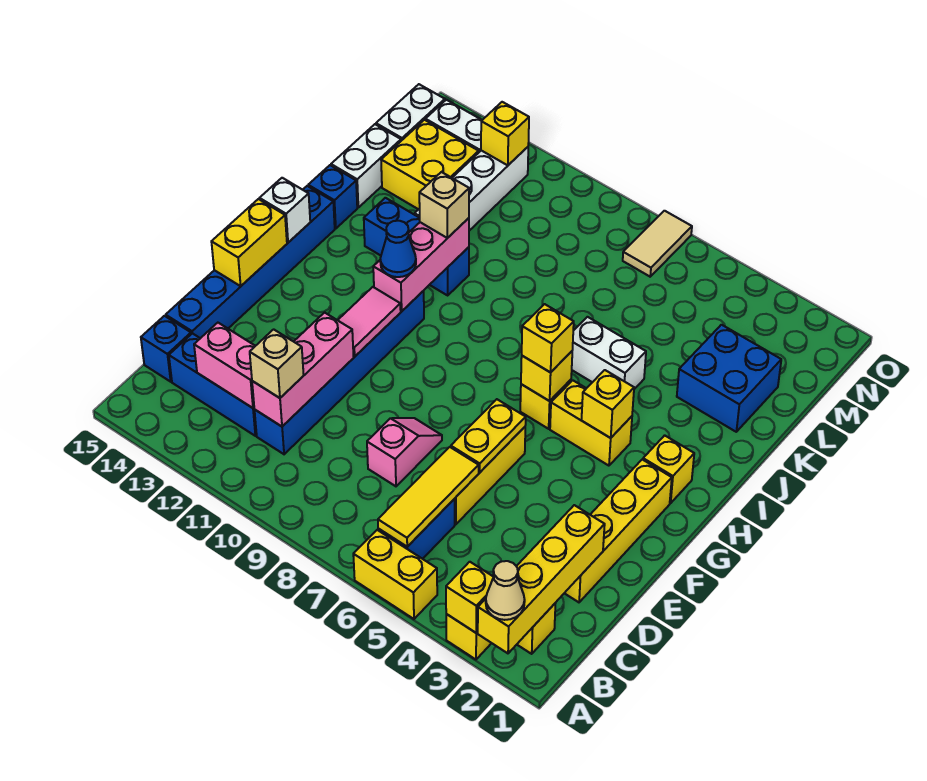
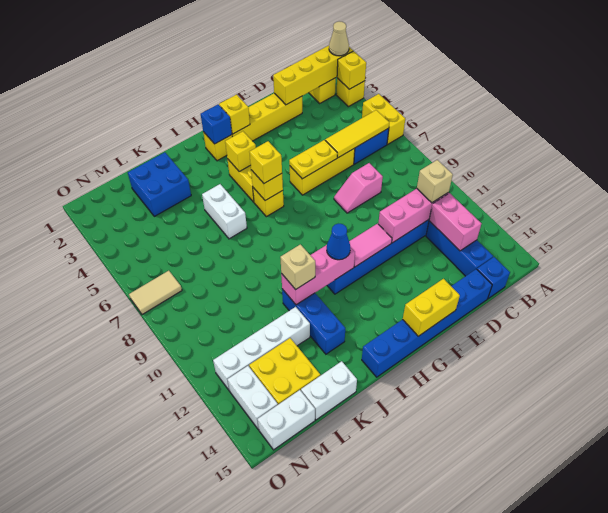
white brick H15 level 2 -> none
blue brick J15 level 1 -> blue brick H2 level 2
yellow brick N12 level 2 -> yellow brick G2 level 2

